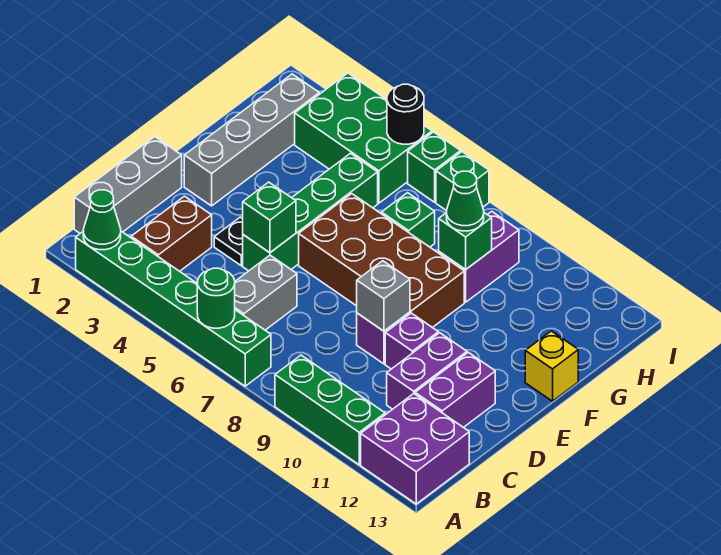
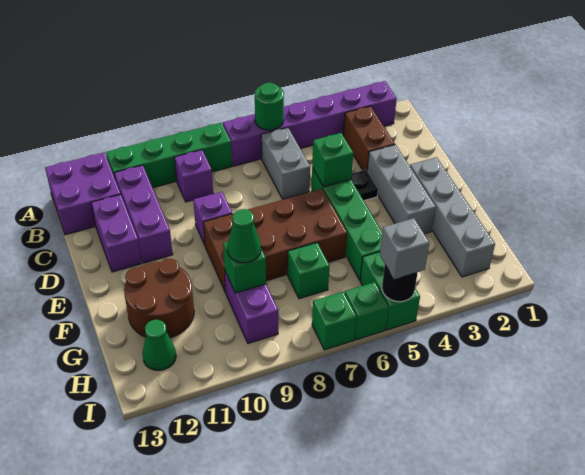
green brick A2:A7 level 1 -> purple brick A2:A7 level 1
green cone A2 level 2 -> green cone H12 level 1
green brick A9:A11 level 1 -> green brick A8:A11 level 1
grey brick B1:D1 level 1 -> grey brick D3:F3 level 1
purple brick C11:D11 level 1 -> purple brick B11:D11 level 1
grey brick D9 level 2 -> grey brick I5 level 3
purple brick D10 level 1 -> purple brick B9 level 1
none -> brown round brick F11:G12 level 1
yellow brick F13 level 1 -> none
green brick H3:I5 level 1 -> green brick H5:I5 level 1

